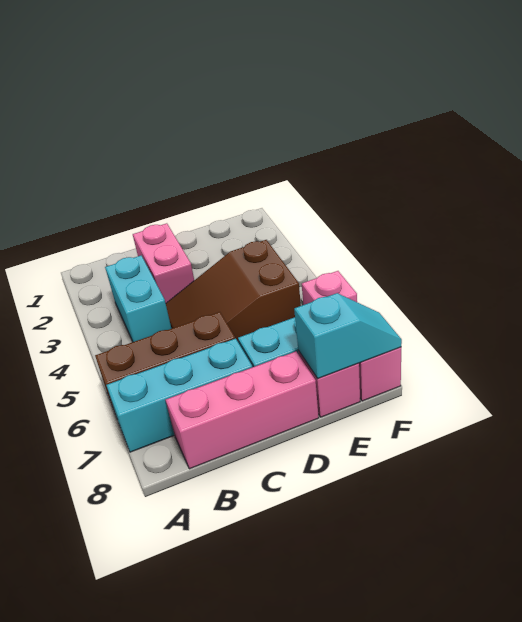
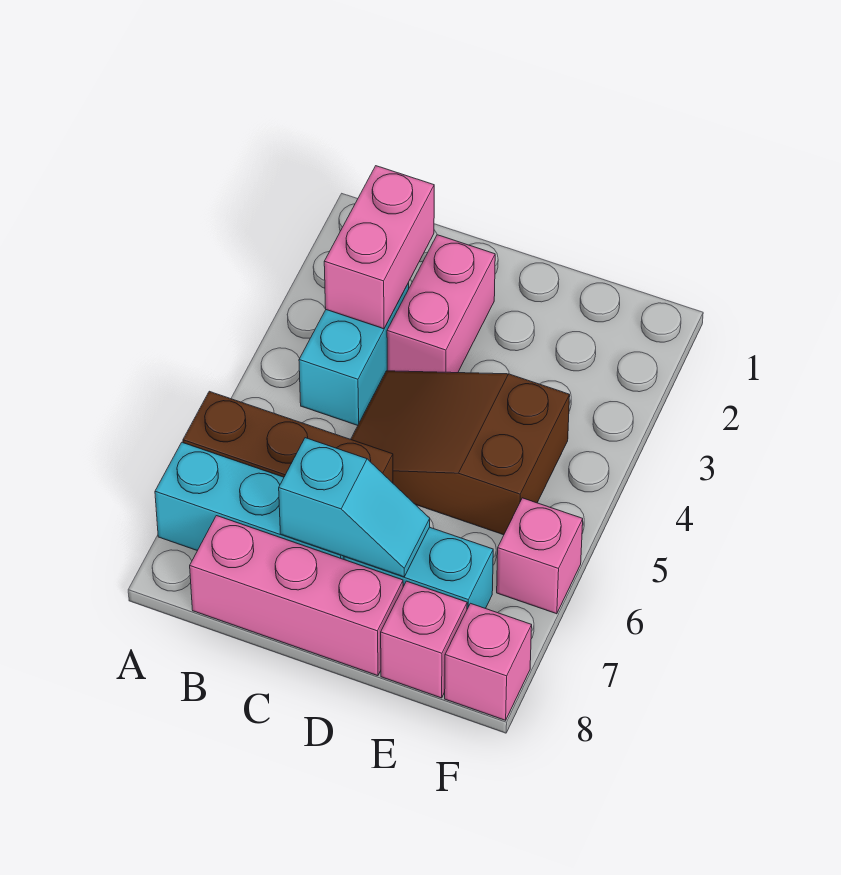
none -> pink brick B2:B3 level 2
cyan slope E8:F8 level 2 top E -> cyan slope C7:D7 level 2 top C

